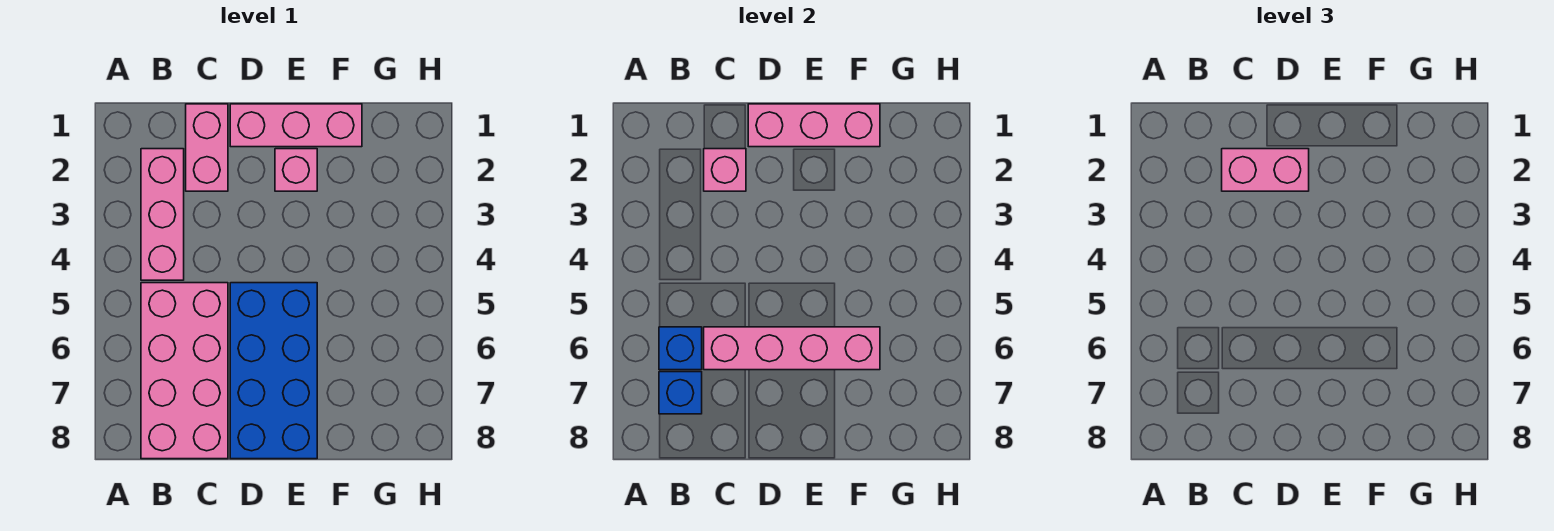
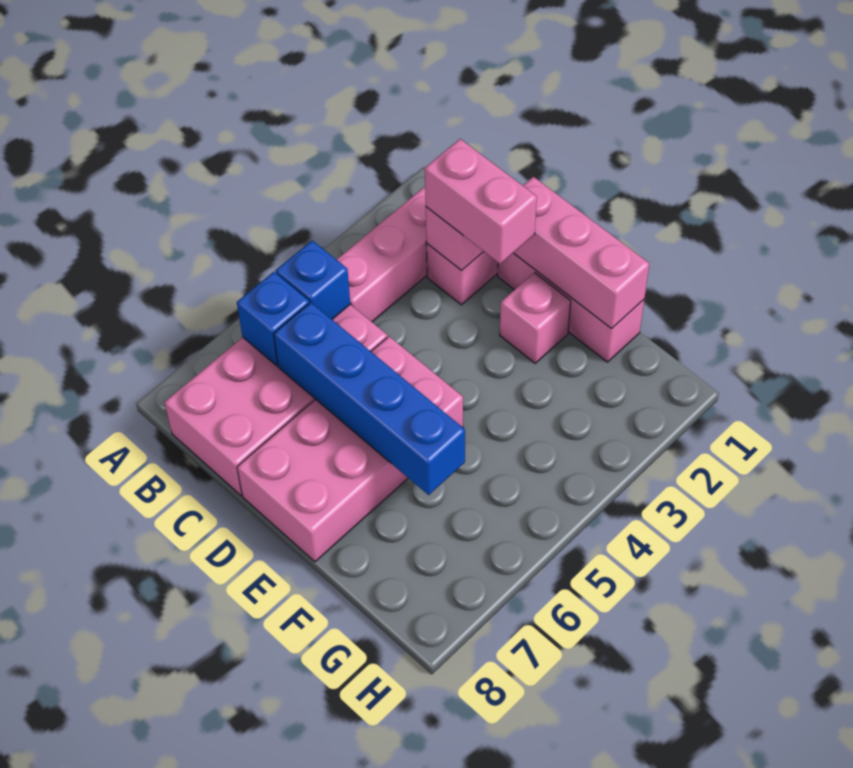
blue brick B7 level 2 -> blue brick B5 level 2
pink brick C6:F6 level 2 -> blue brick C6:F6 level 2
blue brick D5:E8 level 1 -> pink brick D5:E8 level 1

